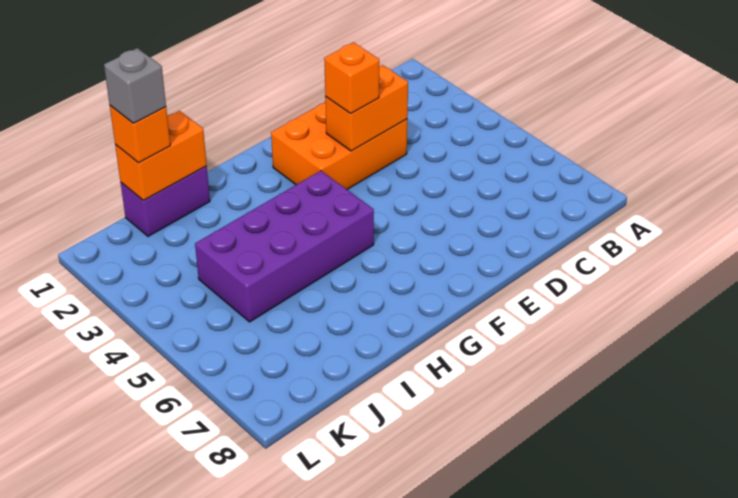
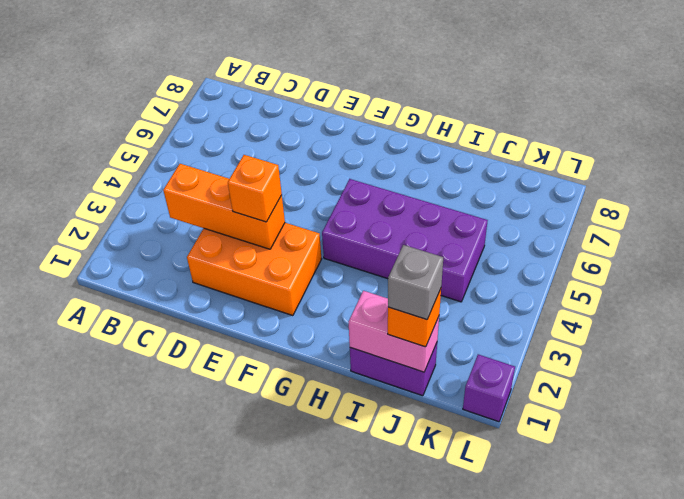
orange brick D3:E3 level 2 -> orange brick C3:E3 level 2
orange brick I1:J1 level 2 -> pink brick I1:J1 level 2
none -> purple brick L1 level 1

